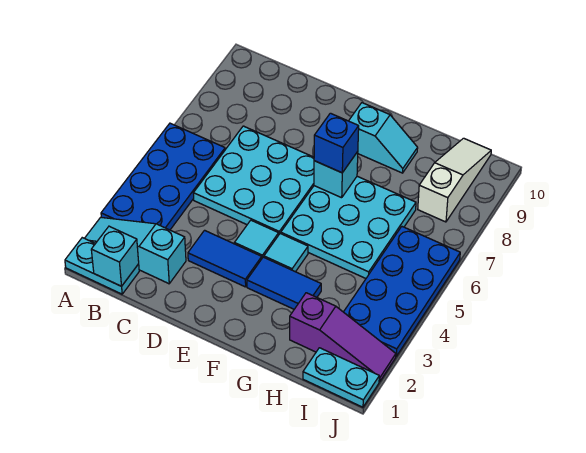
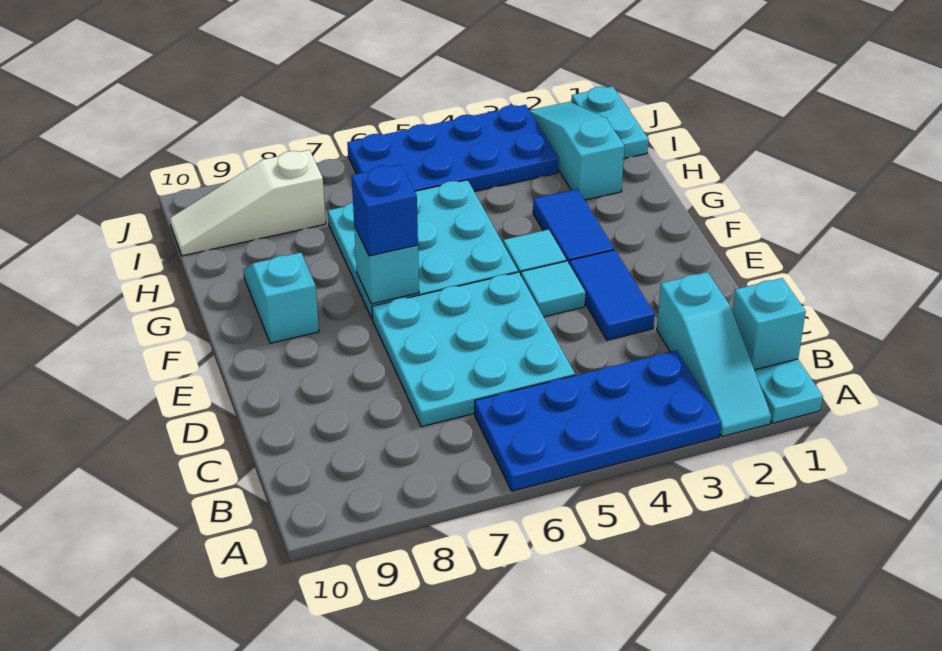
purple slope H2:J2 level 1 top H -> cyan slope H2:J2 level 1 top H

